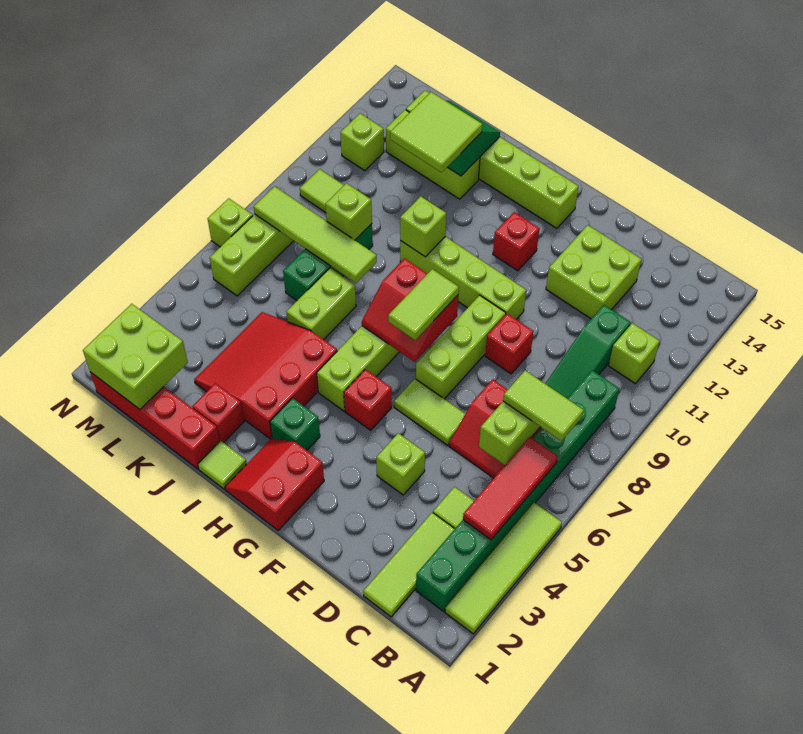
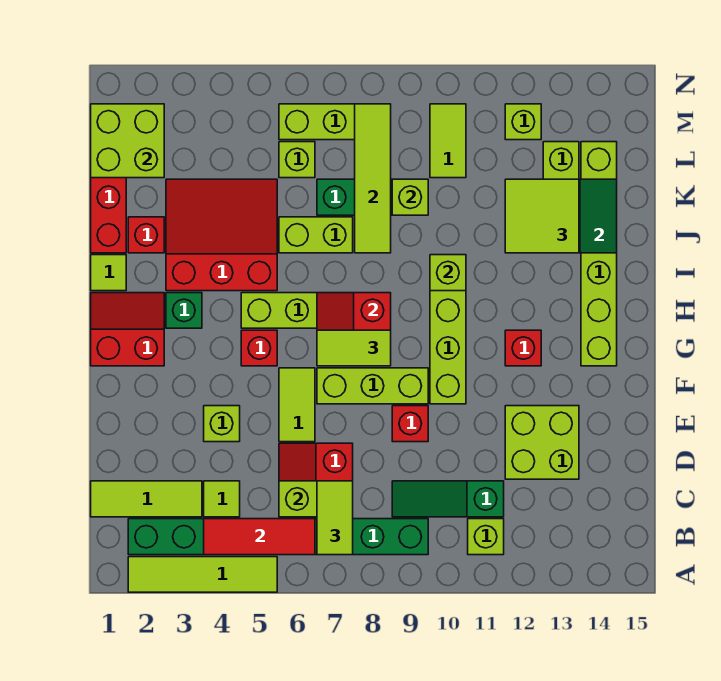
lime brick N7 level 1 -> lime brick L6 level 1

